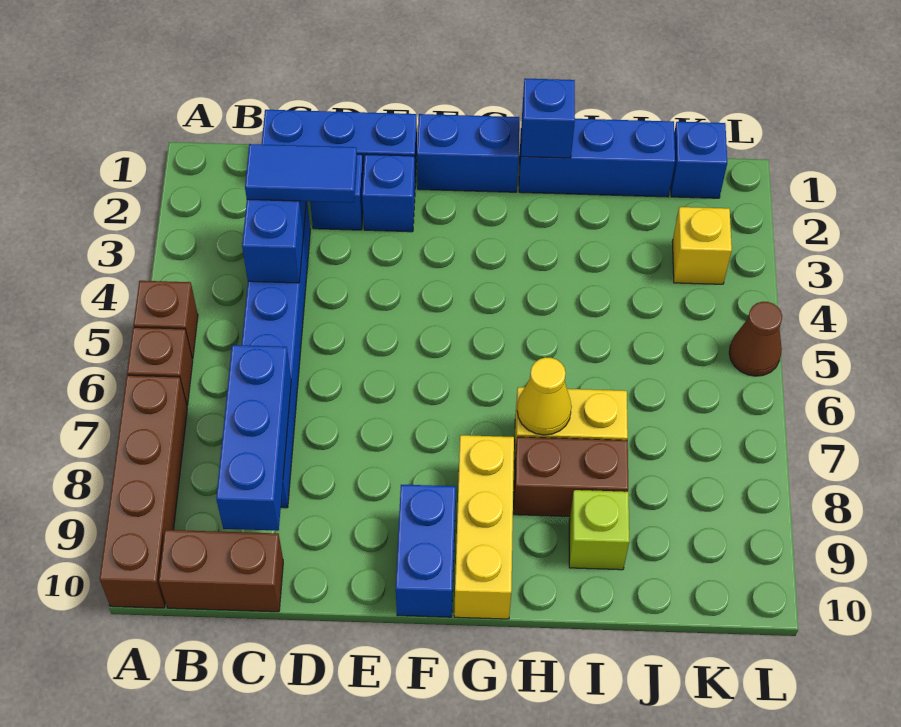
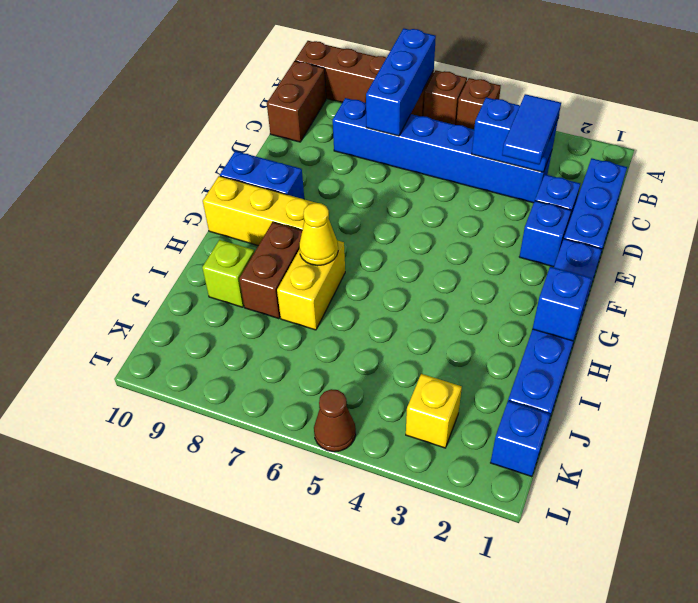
blue brick C7:C9 level 2 -> blue brick A7:C7 level 2

